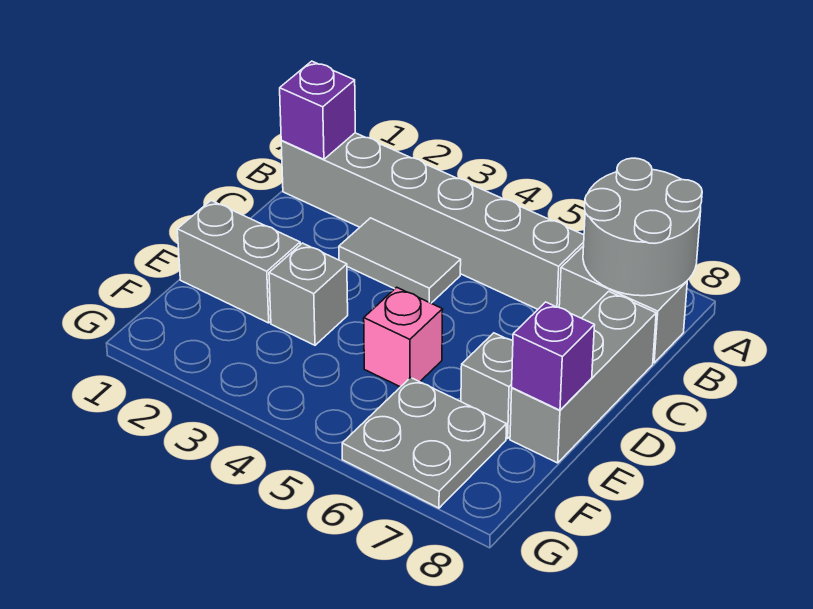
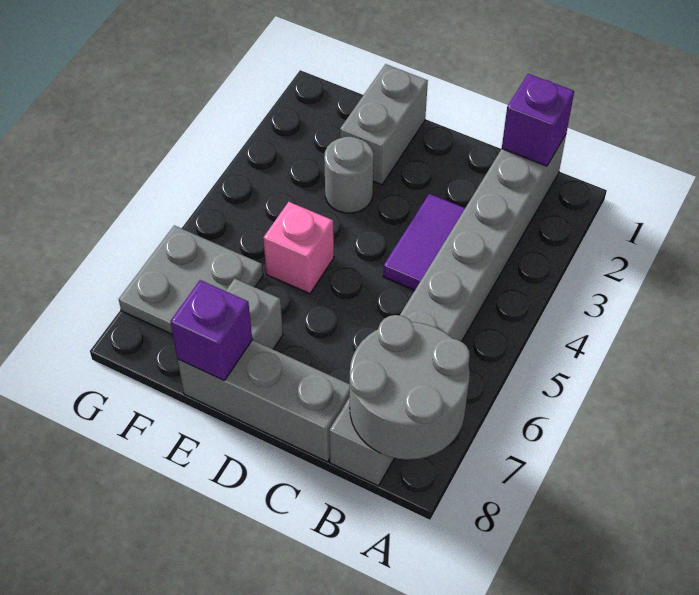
grey tile C3:C4 level 1 -> purple tile C3:C4 level 1
grey brick E3 level 1 -> grey round brick E3 level 1

